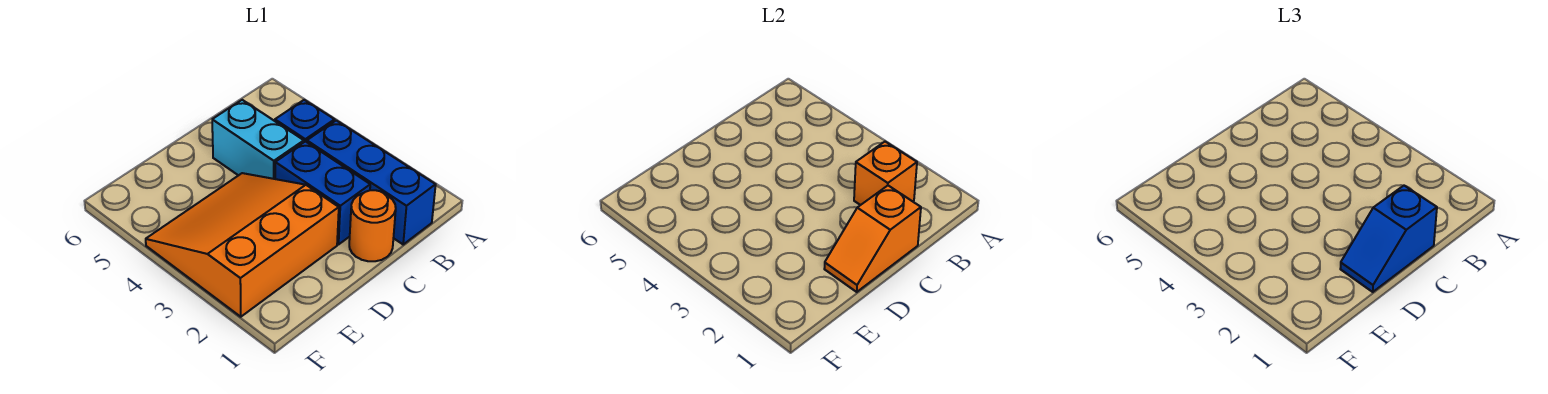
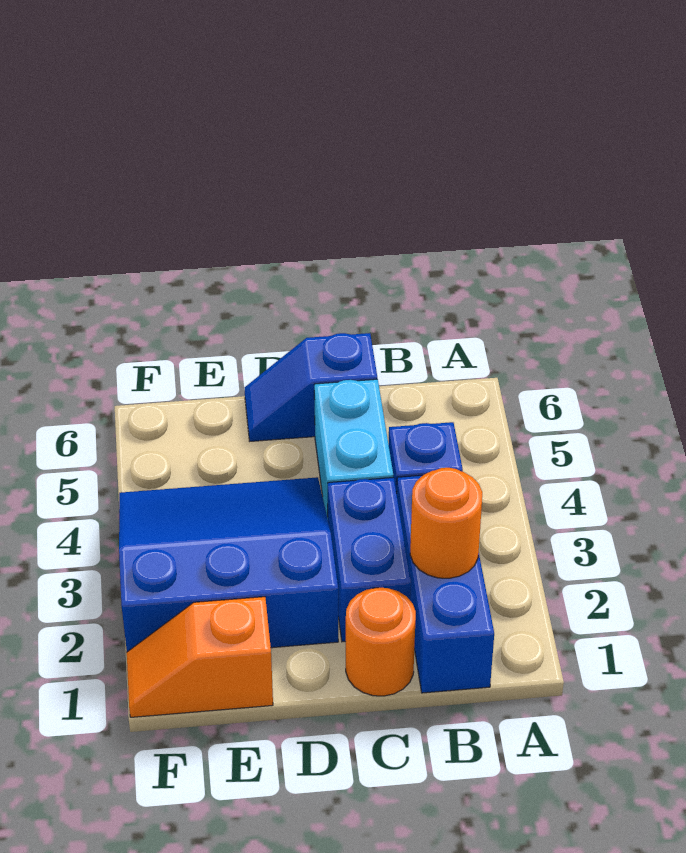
orange brick B2 level 2 -> orange round brick B2 level 2
orange slope C1:D1 level 2 top C -> orange slope E1:F1 level 1 top E
blue slope C1:D1 level 3 top C -> blue slope C6:D6 level 1 top C
orange slope D2:F4 level 1 top 2 -> blue slope D2:F4 level 1 top 2

